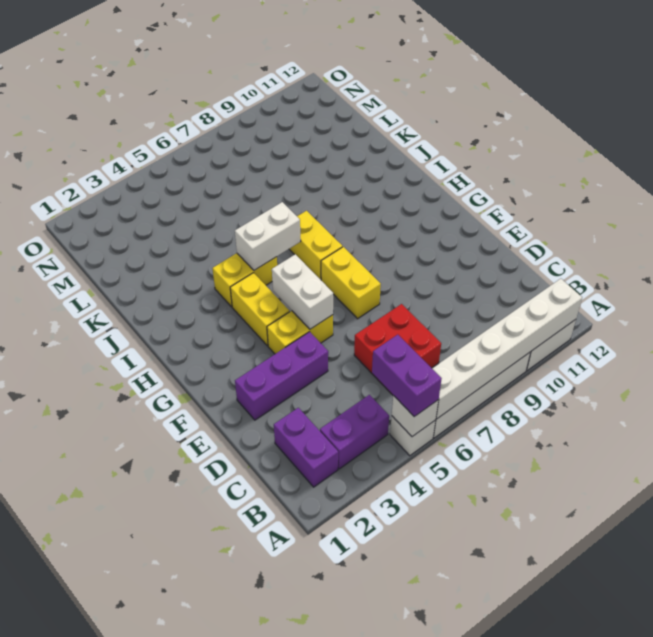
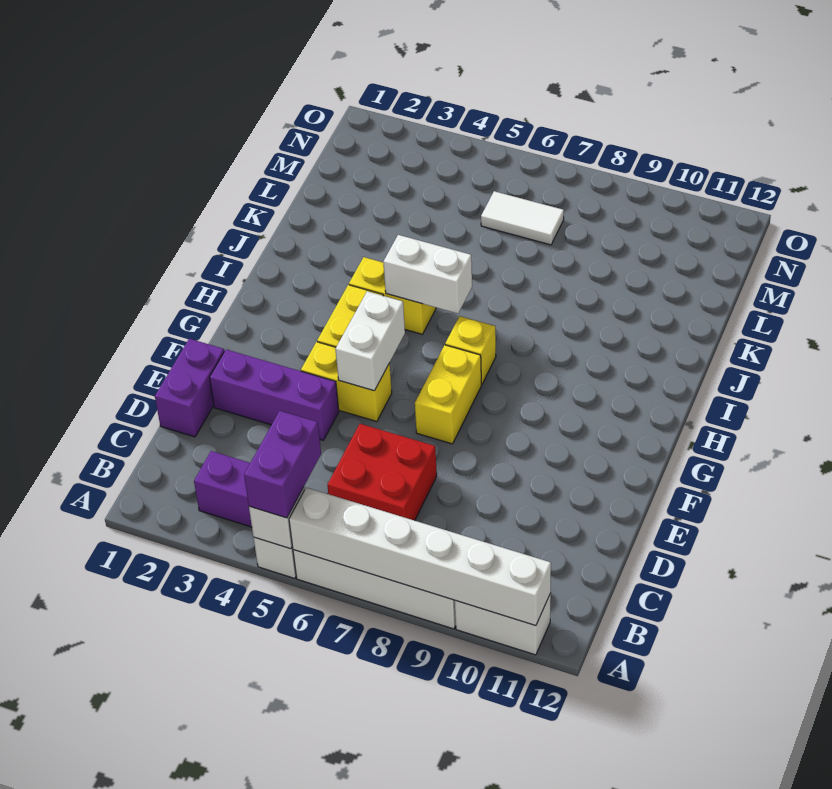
purple brick B2:C2 level 1 -> purple brick D1:E1 level 1
yellow brick H7:I7 level 1 -> yellow brick H7 level 1
none -> white tile M6:M7 level 1

